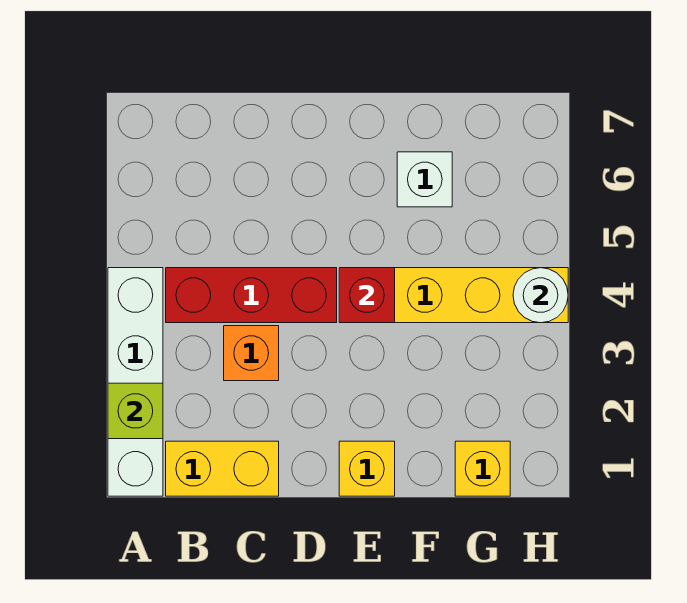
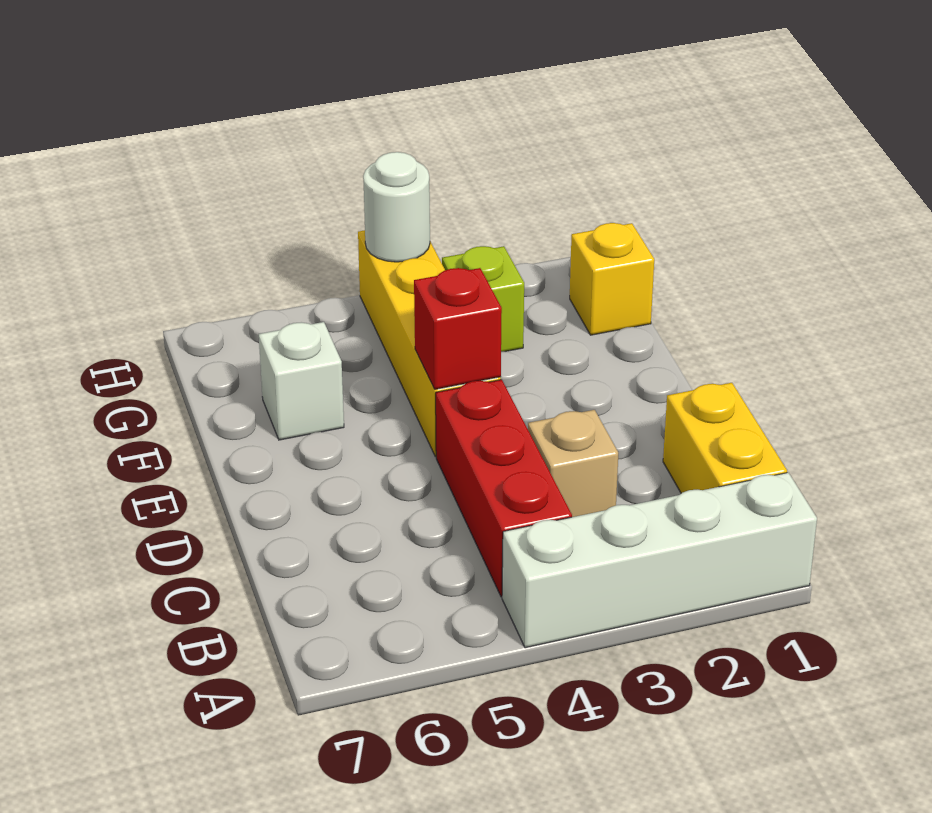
lime brick A2 level 2 -> lime brick G3 level 1
orange brick C3 level 1 -> tan brick C3 level 1
yellow brick E1 level 1 -> none

